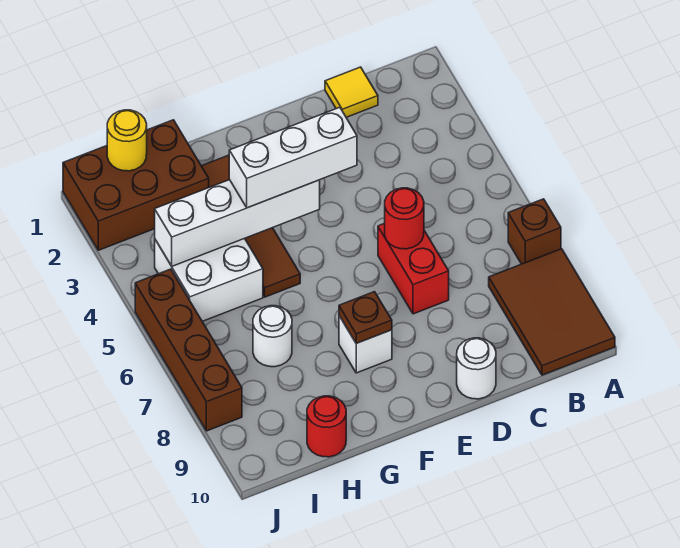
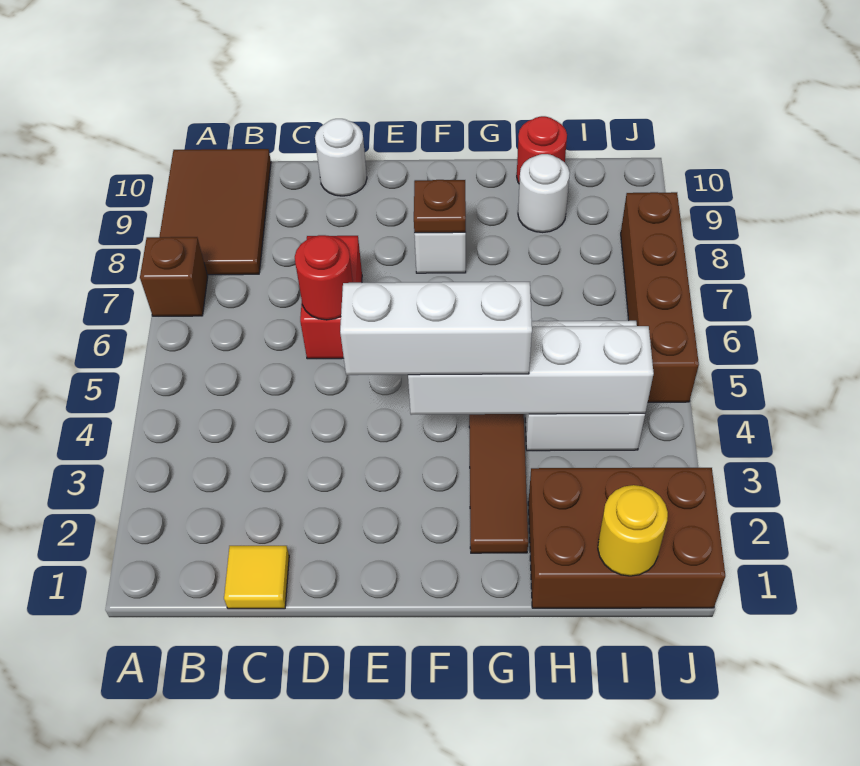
white round brick H7 level 1 -> white round brick H9 level 1

